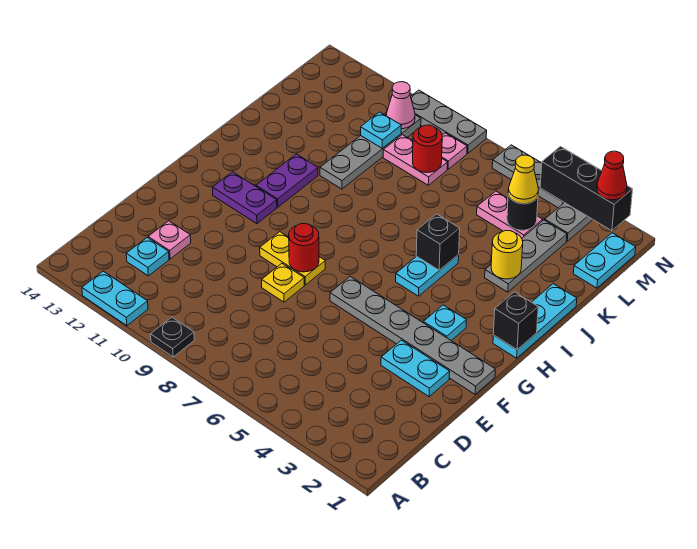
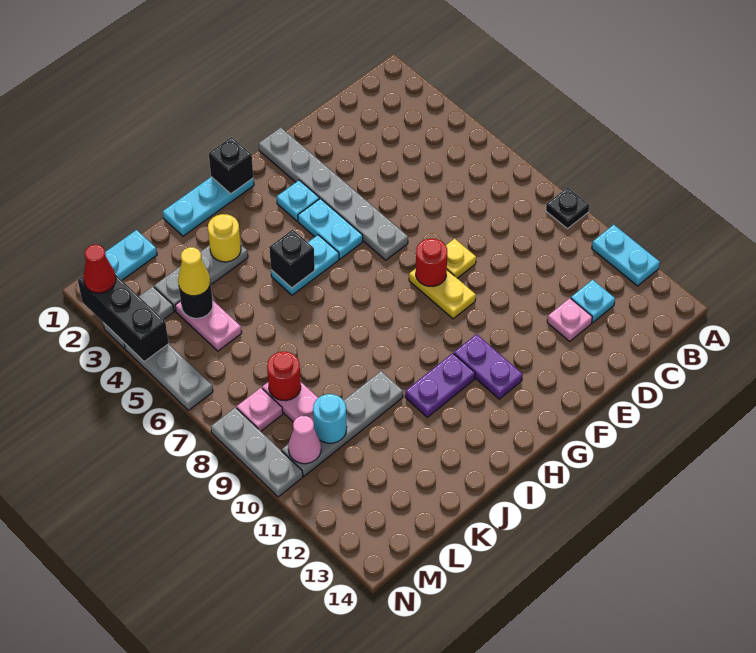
cyan plate E2:E3 level 1 -> cyan plate G4:G5 level 1
cyan plate L10 level 2 -> cyan round brick L10 level 2

